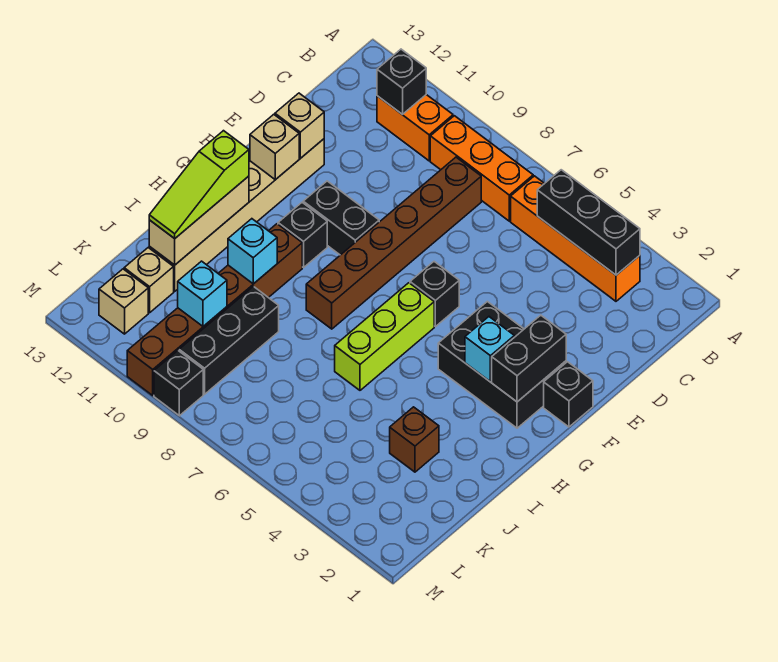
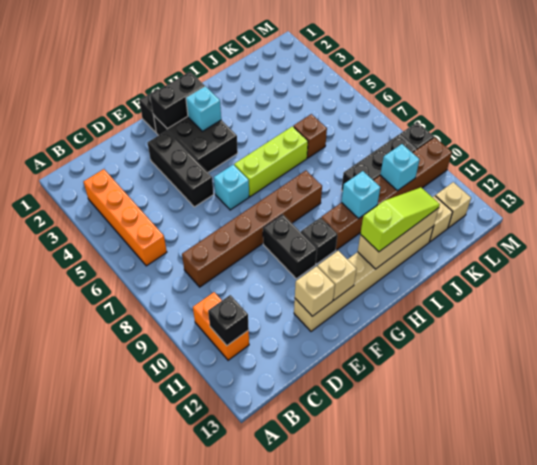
black brick B3:B5 level 2 -> black brick E3:E5 level 1
orange brick B7:B9 level 1 -> none
black brick F6 level 1 -> cyan brick F6 level 1
brown brick J3 level 1 -> brown brick J6 level 1

